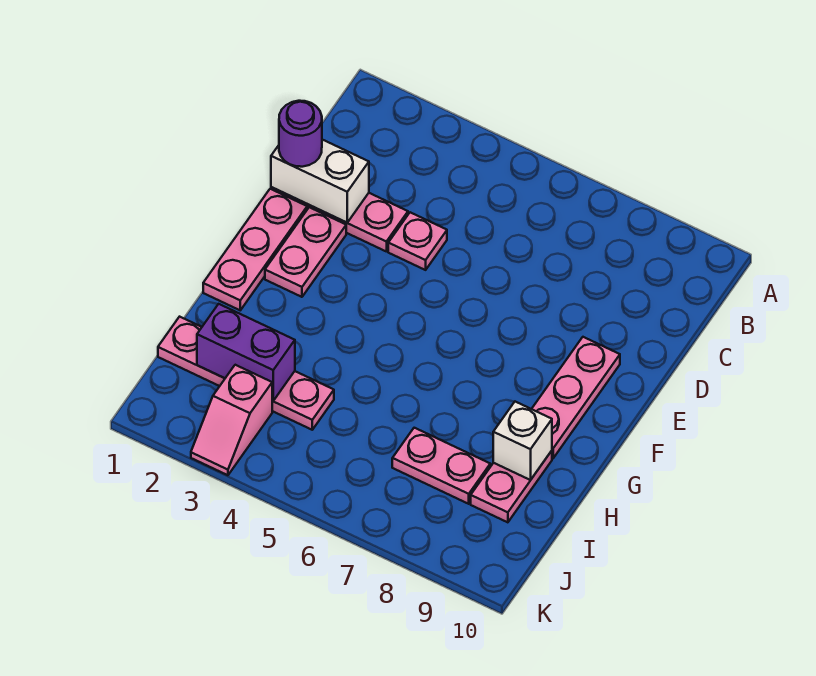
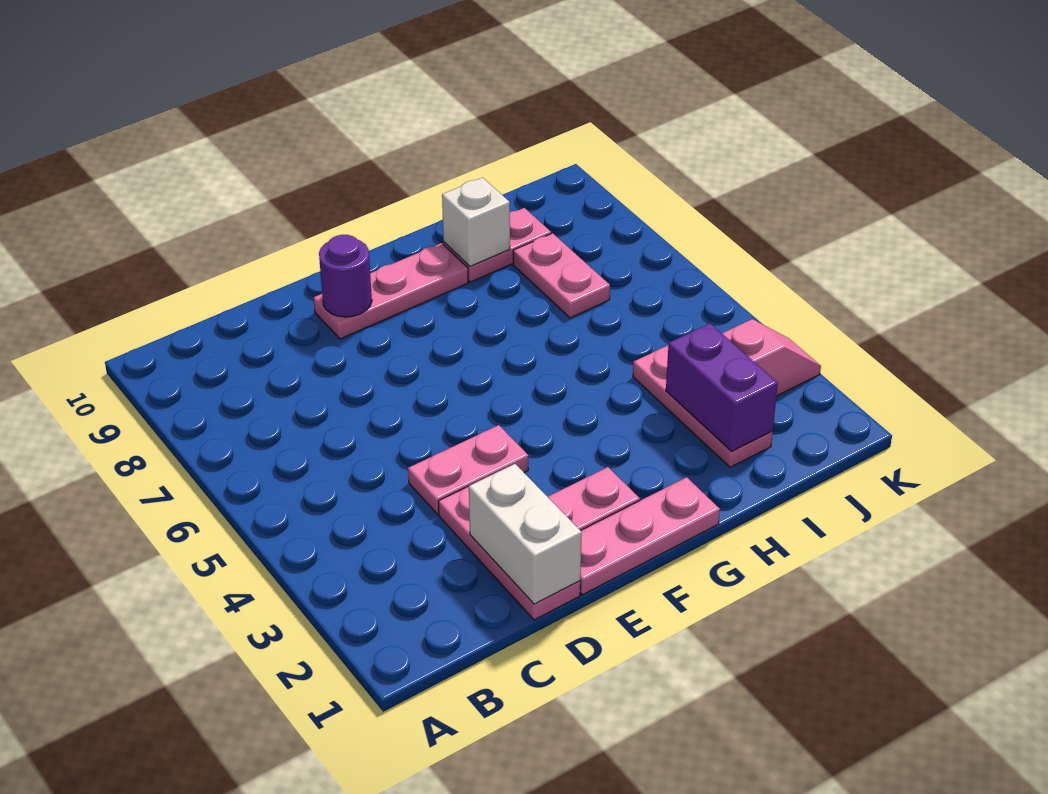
purple round brick D1 level 3 -> purple round brick E9 level 2
pink plate D4 level 1 -> pink plate D4:E4 level 1
pink plate I1:I4 level 1 -> pink plate I2:I4 level 1

